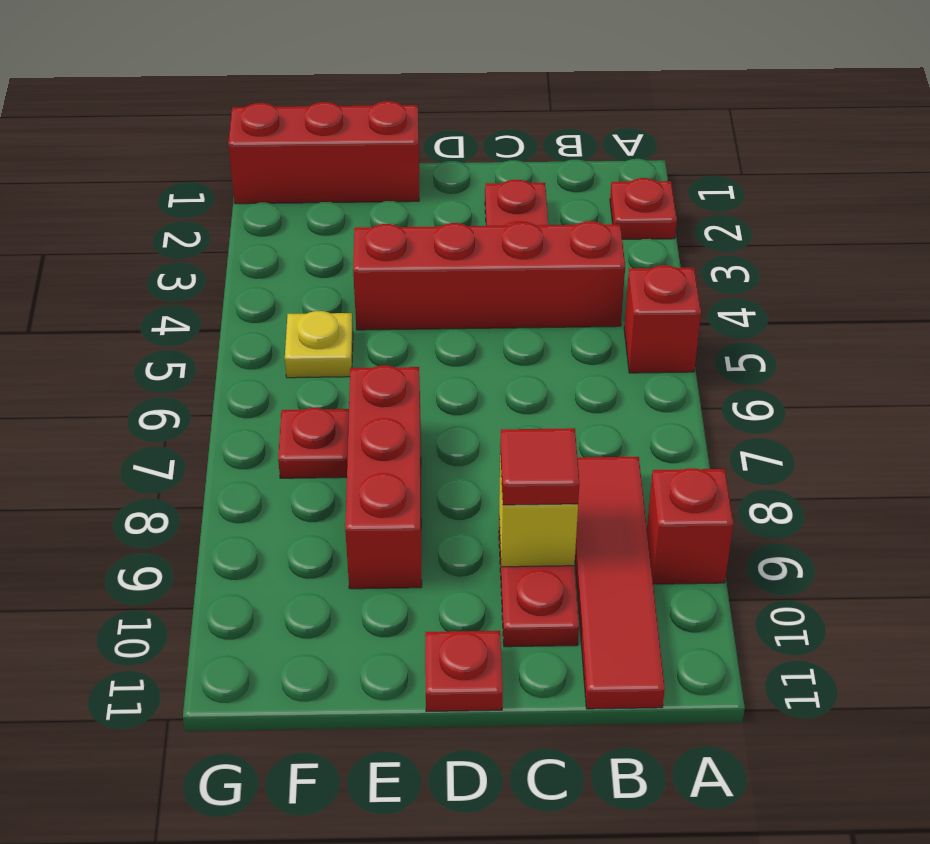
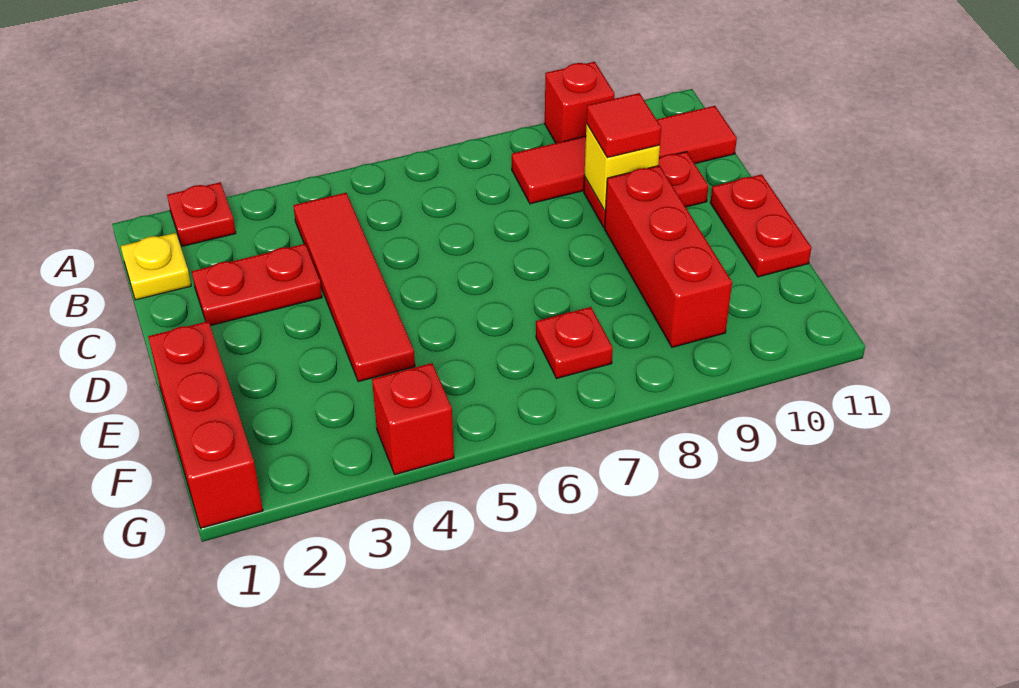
red brick A5 level 1 -> red brick G4 level 1
red brick B4:E4 level 1 -> red tile B4:E4 level 1
red plate D11 level 1 -> red plate D11:E11 level 1
red brick E7:E9 level 1 -> red brick D9:F9 level 1
yellow plate F5 level 1 -> yellow plate B1 level 1

